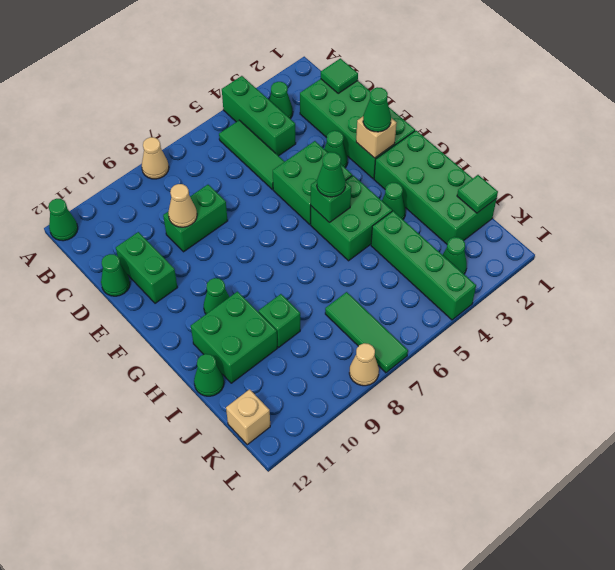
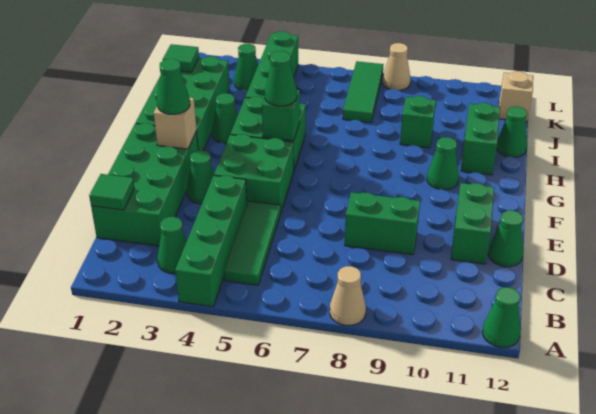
green brick A4:C4 level 1 -> green brick A4:D4 level 1
tan cone D9 level 2 -> none
green brick H10:I11 level 1 -> green brick H11:I11 level 1

